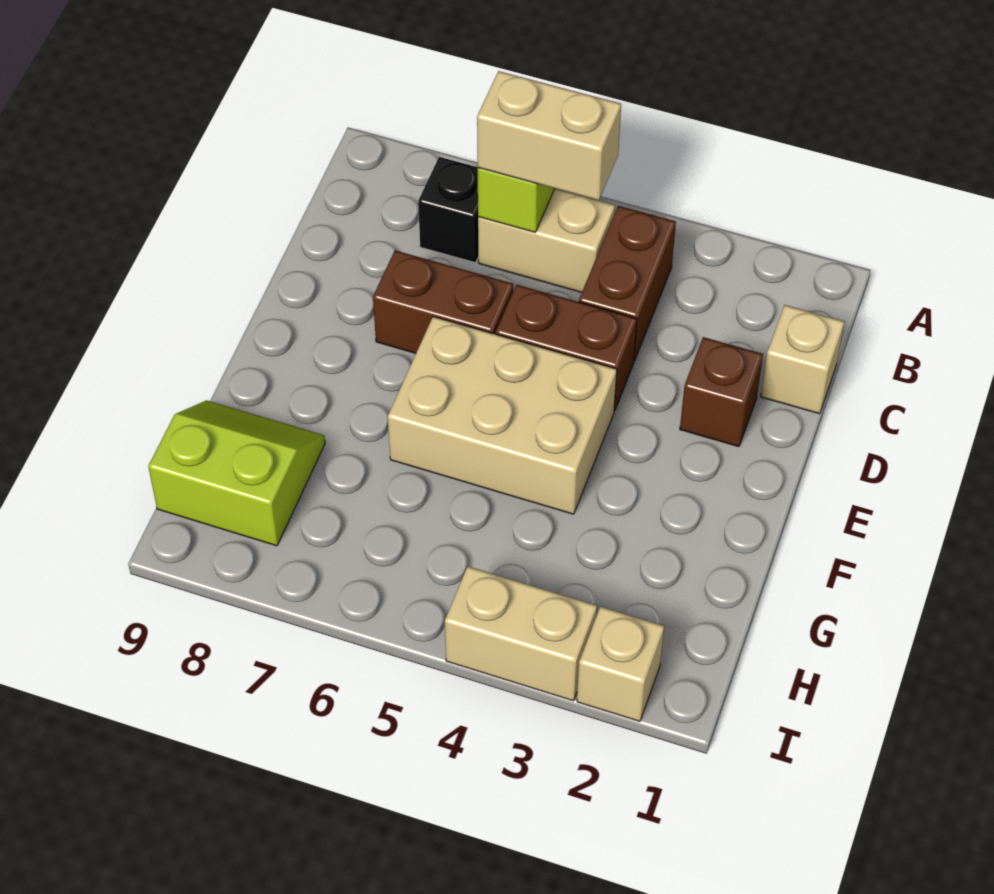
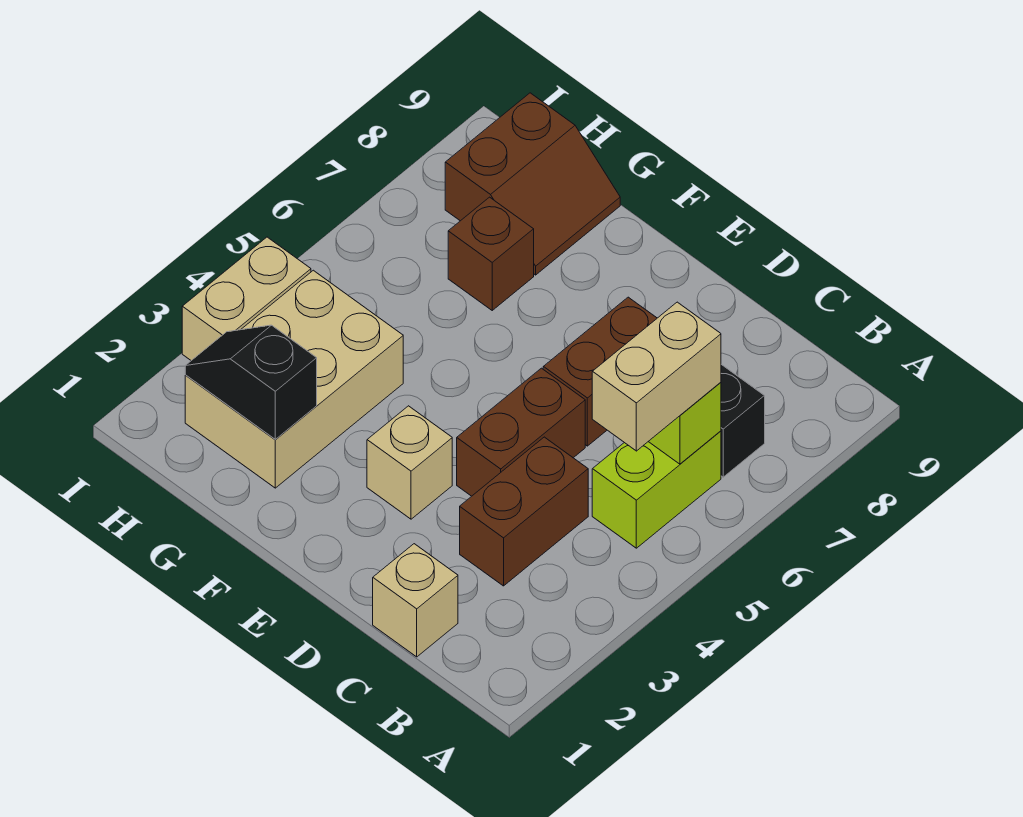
brown brick B4:C4 level 1 -> brown brick C3:C4 level 1
tan brick B5:B6 level 1 -> lime brick B5:B6 level 1
brown brick D2 level 1 -> brown brick G7 level 1
tan brick E4:F6 level 1 -> tan brick G2:H4 level 1
none -> black slope G2:H2 level 2 top G
lime slope G8:H9 level 1 top H -> brown slope G8:H9 level 1 top H
tan brick I2 level 1 -> tan brick E3 level 1

